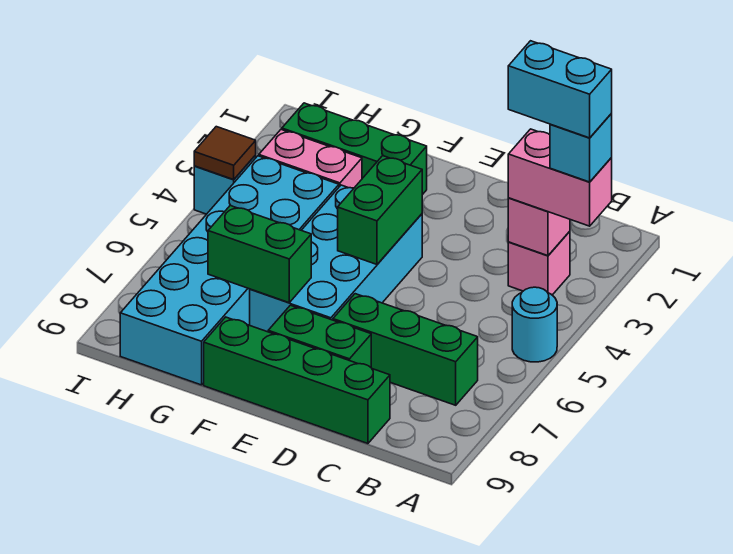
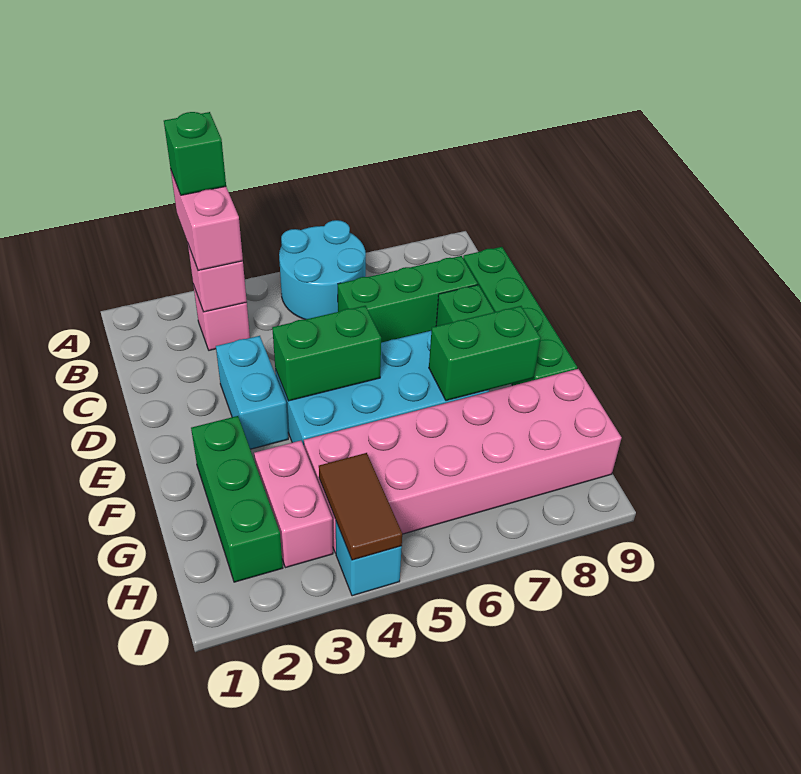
cyan brick A3 level 4 -> green brick A3 level 4
cyan brick A3:B3 level 5 -> cyan brick D3:E3 level 1
cyan round brick A5 level 1 -> cyan round brick A5:B6 level 1
green brick B7:D7 level 1 -> green brick C6:C8 level 1
green brick F7:G7 level 2 -> green brick F7:F8 level 2
cyan brick G4:H9 level 1 -> pink brick G4:H9 level 1
brown tile I4 level 2 -> brown tile H4:I4 level 2

